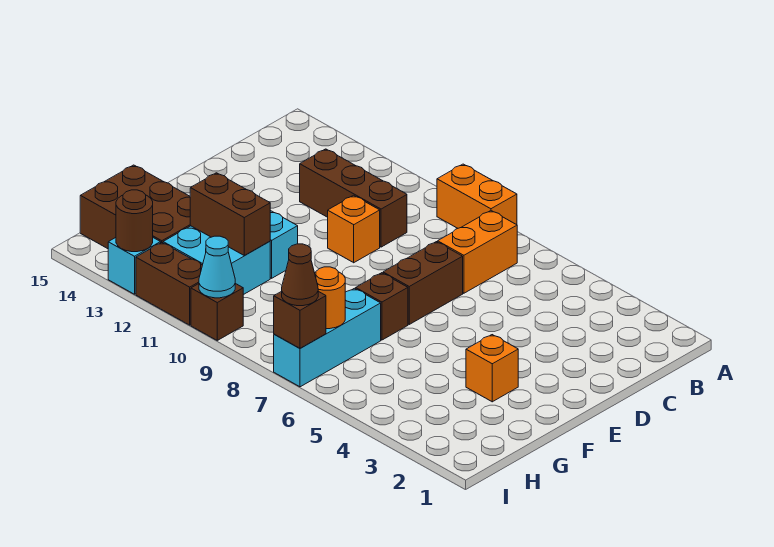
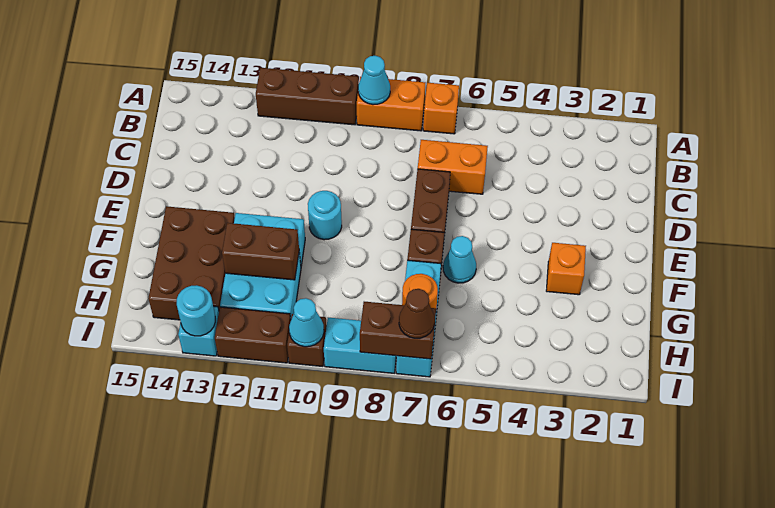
none -> cyan cone A9 level 2
orange brick B7:C7 level 1 -> orange brick C6:C7 level 1
brown brick C10:C12 level 1 -> brown brick A10:A12 level 1
orange brick D10 level 1 -> orange brick A7 level 1
none -> cyan round brick E10 level 1
none -> cyan cone F6 level 1
brown brick G13:H15 level 1 -> brown brick F13:H14 level 1
brown brick I7 level 2 -> brown brick I7:I8 level 2
none -> cyan brick I8:I9 level 1
brown round brick I13 level 2 -> cyan round brick I13 level 2

